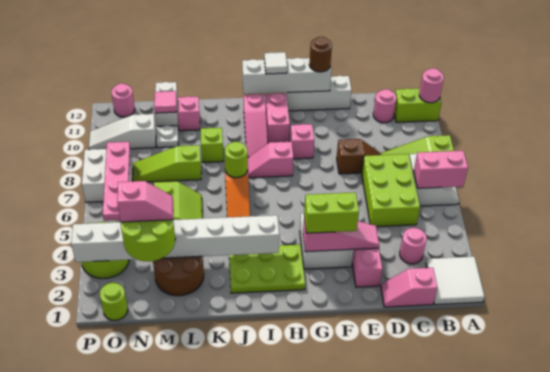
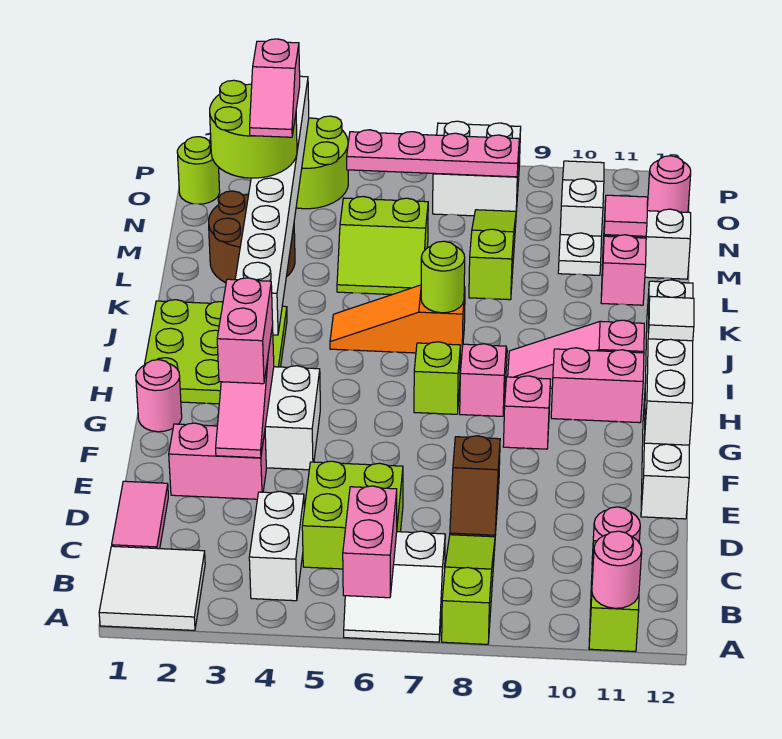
none -> white brick B4:C4 level 1
pink slope C1:D1 level 1 top C -> pink tile C1:D1 level 1
pink round brick C3 level 1 -> pink round brick G1 level 1
lime brick C5:D7 level 1 -> lime brick C5:D6 level 1
lime brick F3:G3 level 3 -> pink brick F3:G3 level 3
brown round brick F12 level 3 -> none
lime plate H2:J3 level 1 -> lime plate H1:J3 level 1
lime brick K9 level 1 -> lime brick H7 level 1

